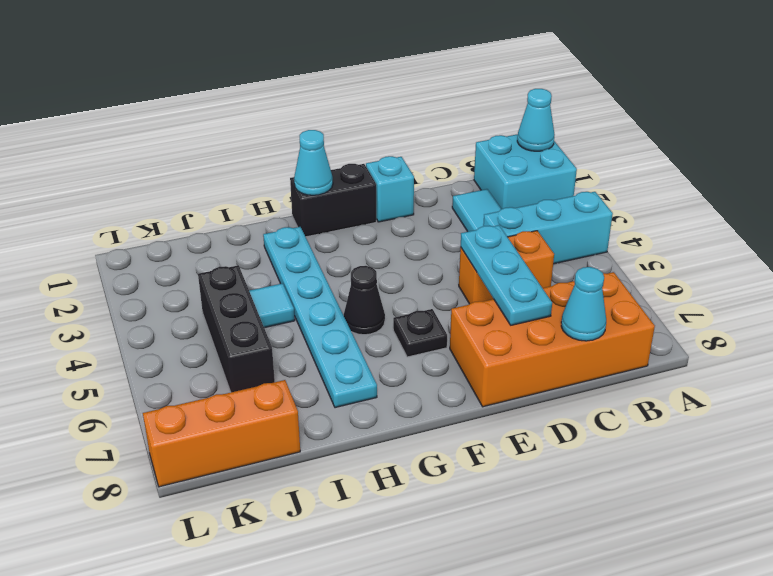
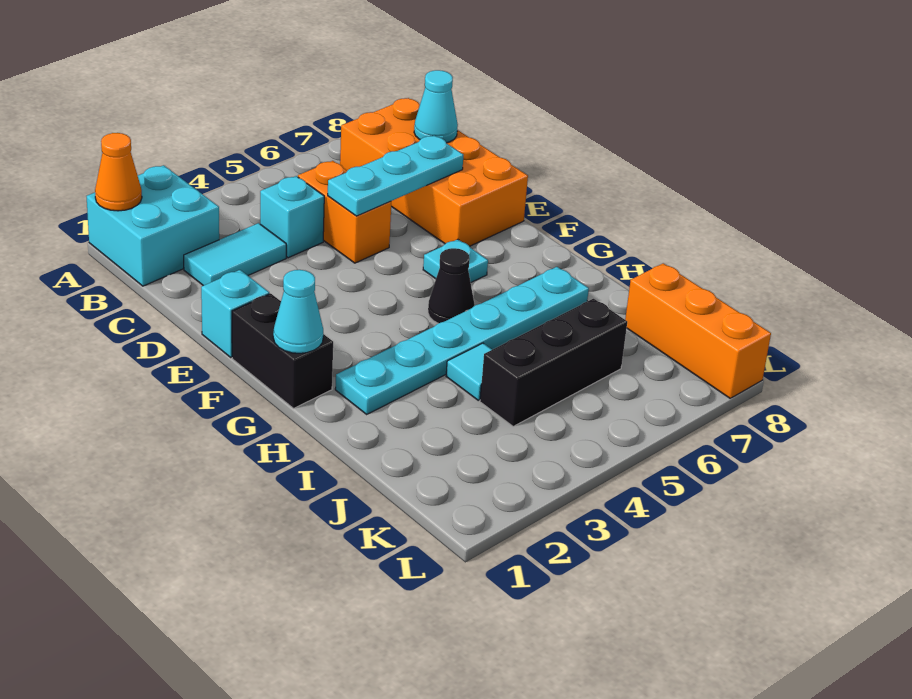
cyan cone A1 level 2 -> orange cone A1 level 2
cyan brick A4:C4 level 1 -> cyan brick C4 level 1
black plate F6 level 1 -> cyan plate F6 level 1

